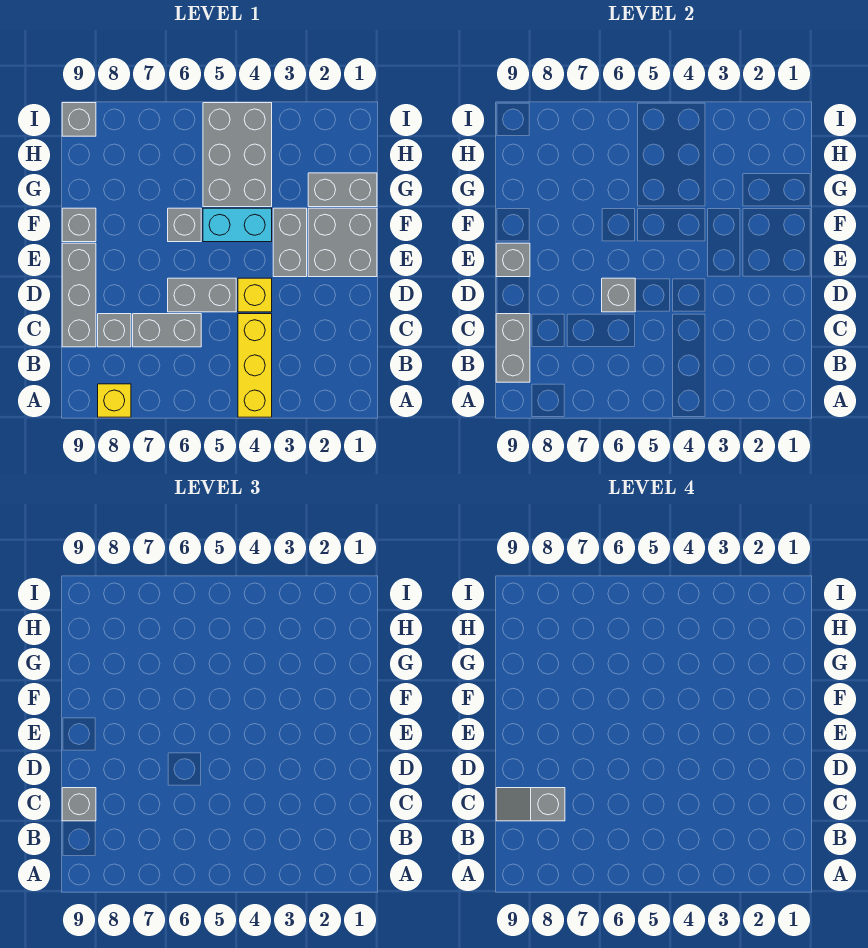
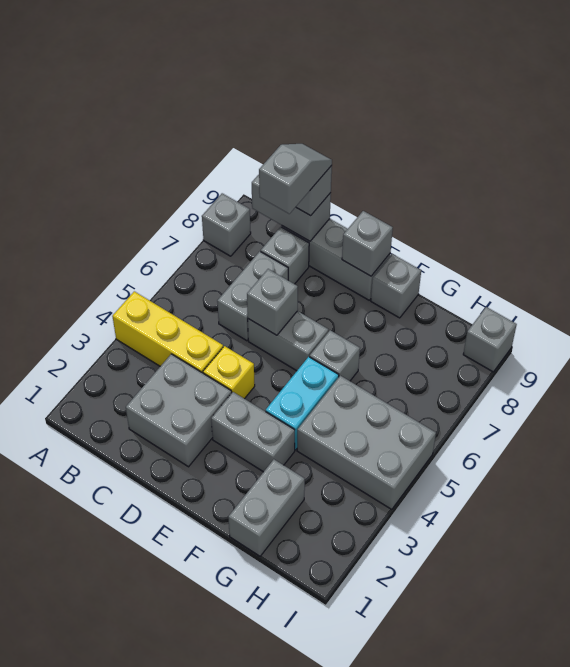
yellow brick A8 level 1 -> grey brick A8 level 1
grey brick D5:D6 level 1 -> grey brick D6:E6 level 1
grey brick E1:F2 level 1 -> grey brick C2:D3 level 1

